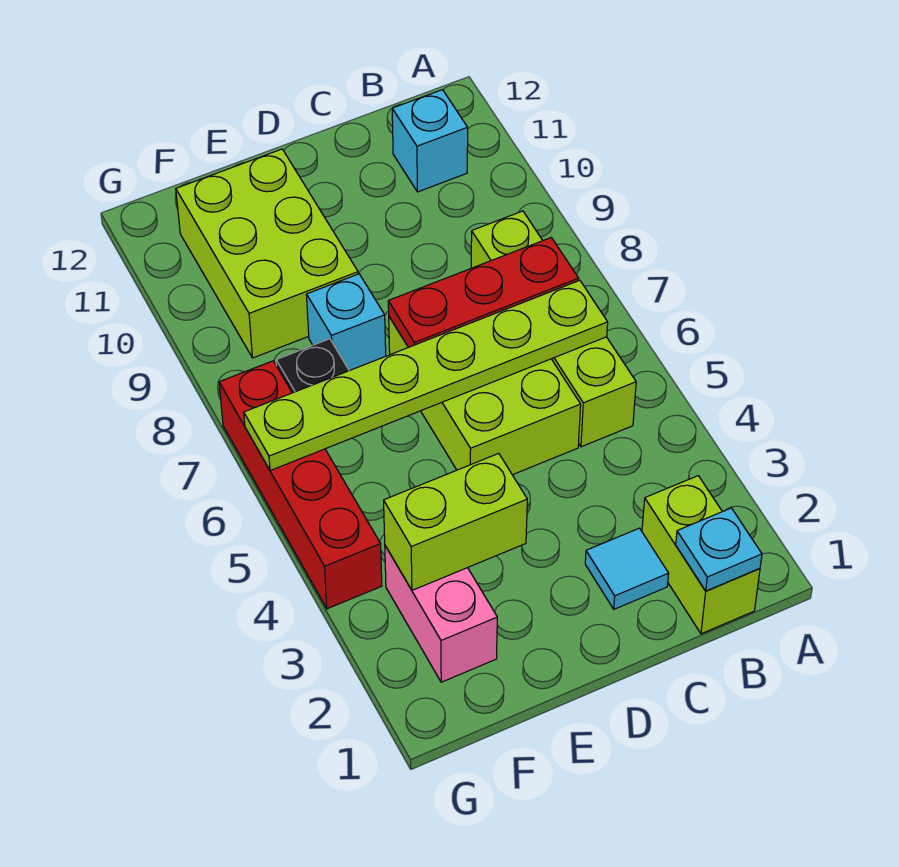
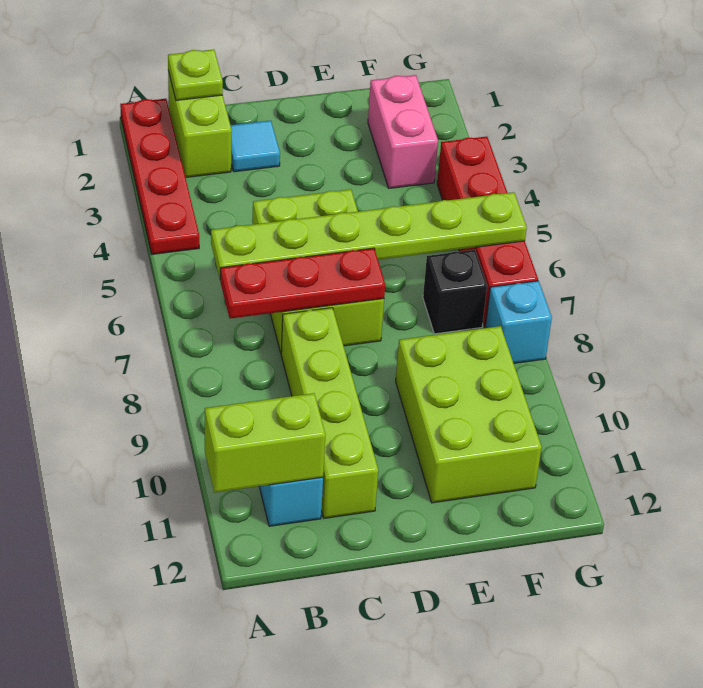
none -> red plate A1:A4 level 1
cyan plate B1 level 2 -> lime plate B1 level 2
lime brick B5:B8 level 1 -> lime brick C8:C11 level 1
lime brick E3:F3 level 2 -> lime brick A11:B11 level 2
cyan brick E8 level 1 -> cyan brick G8 level 1

